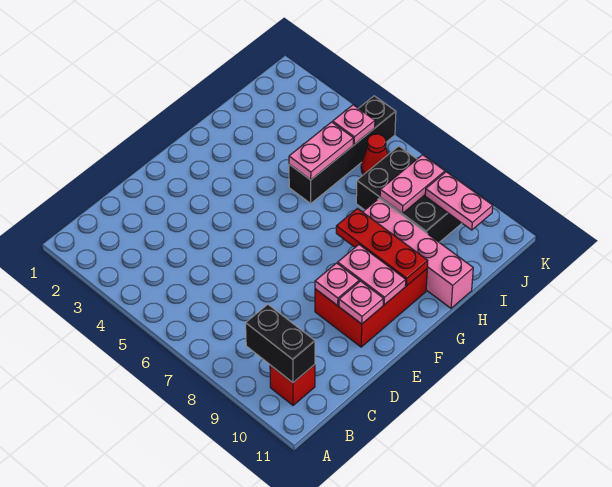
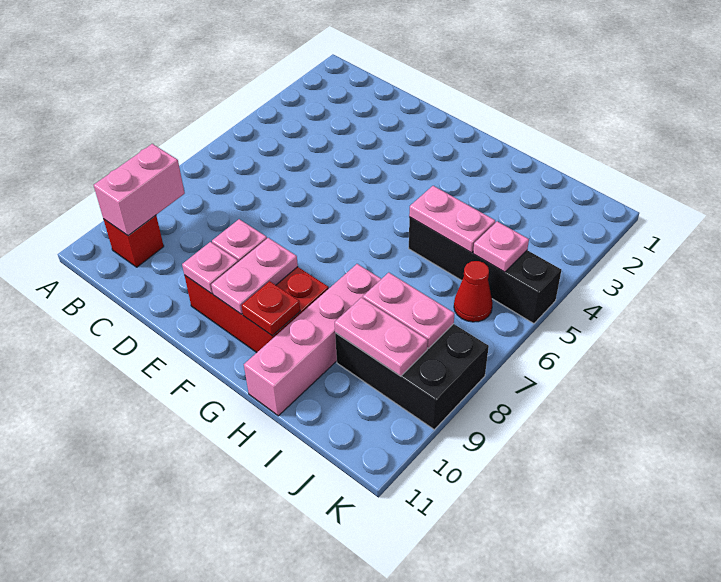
black brick B9:B10 level 2 -> pink brick B9:B10 level 2
red plate G8:G10 level 2 -> red plate G10 level 2
black brick I7:J9 level 1 -> black brick I8:K9 level 1
pink plate J9:J10 level 2 -> pink plate I9:J9 level 2

